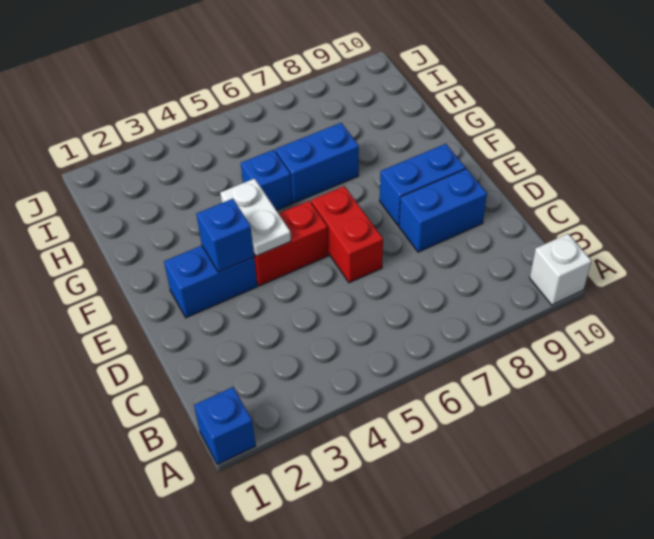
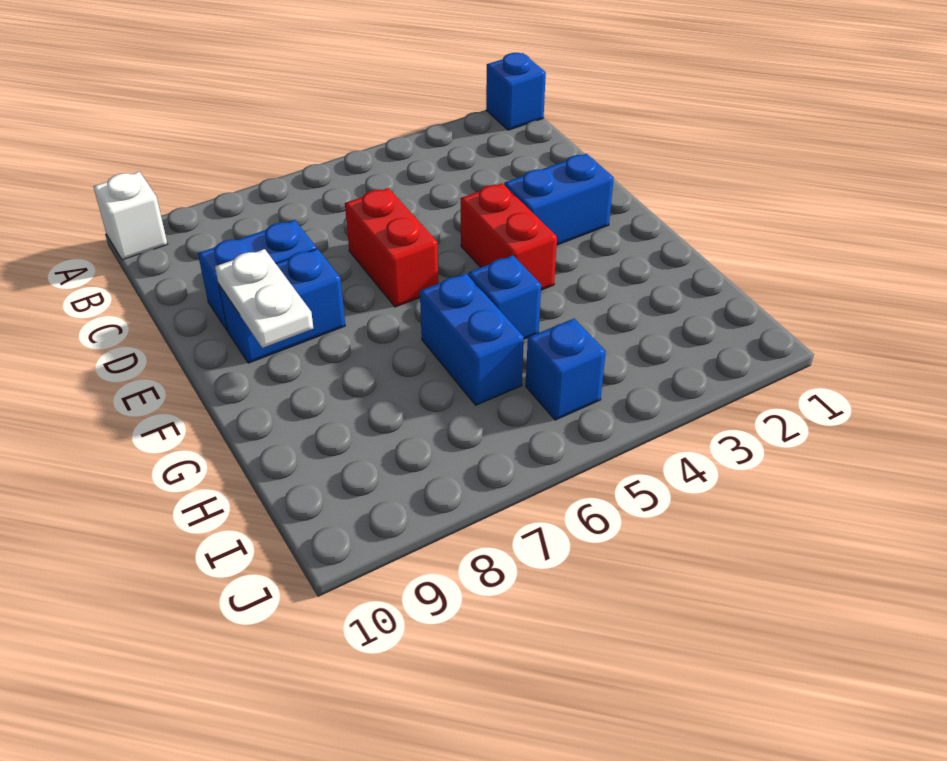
blue brick E3 level 2 -> blue brick I5 level 1
red brick E4:E5 level 1 -> red brick E4:F4 level 1
white plate E4:F4 level 2 -> white plate E9:F9 level 2
blue brick G6:G7 level 1 -> blue brick G6:H6 level 1

